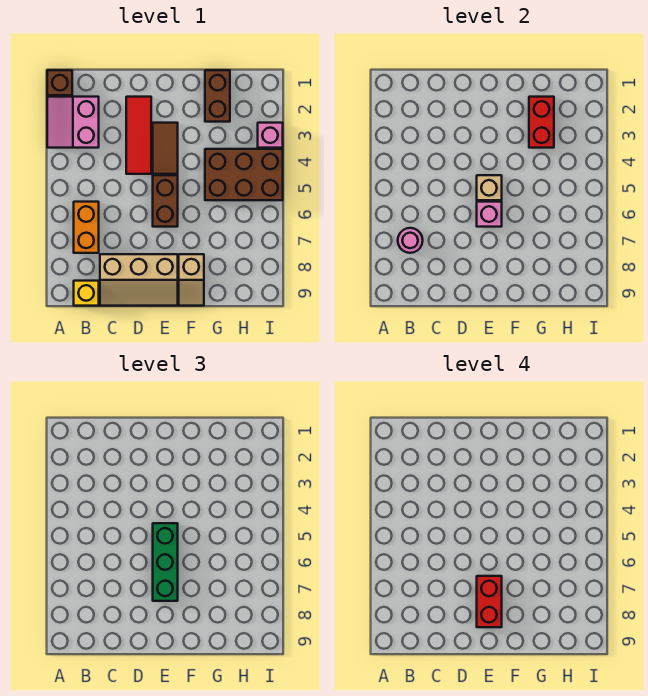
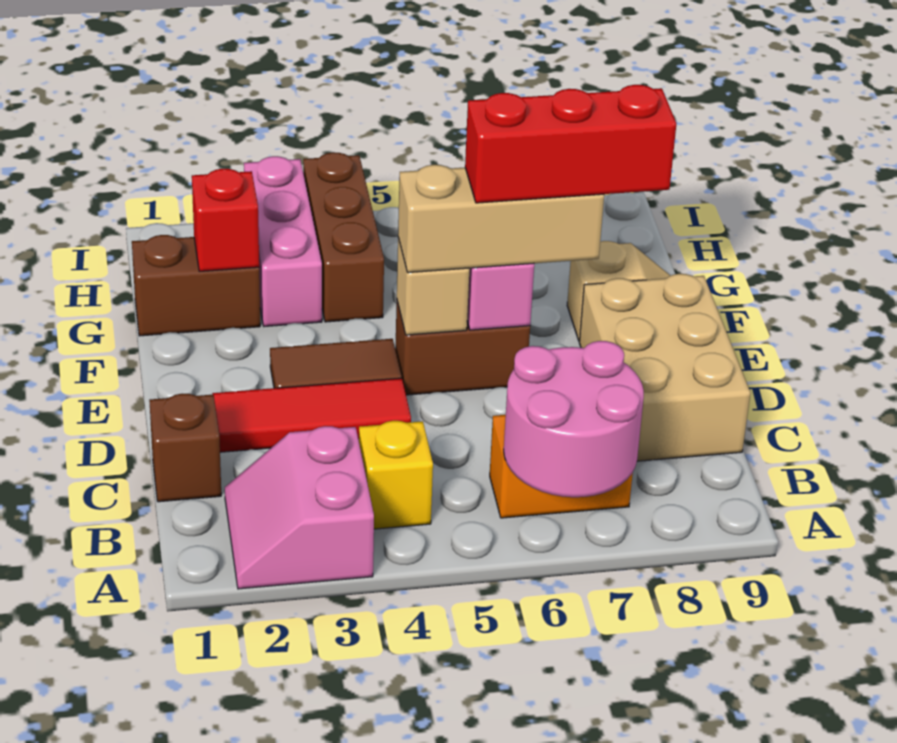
brown brick A1 level 1 -> brown brick C1 level 1
pink slope A2:B3 level 1 top B -> pink slope A2:B3 level 1 top 3
pink round brick B7 level 2 -> pink round brick A6:B7 level 2
yellow brick B9 level 1 -> yellow brick B4 level 1
tan slope C8:E9 level 1 top 8 -> tan brick C8:E9 level 1
green brick E5:E7 level 3 -> tan brick E5:E7 level 3
red brick E7:E8 level 4 -> red brick E6:E8 level 4
red brick G2:G3 level 2 -> red brick G2 level 2
brown brick G4:I5 level 1 -> brown brick G4:I4 level 1
pink brick I3 level 1 -> pink brick G3:I3 level 1

